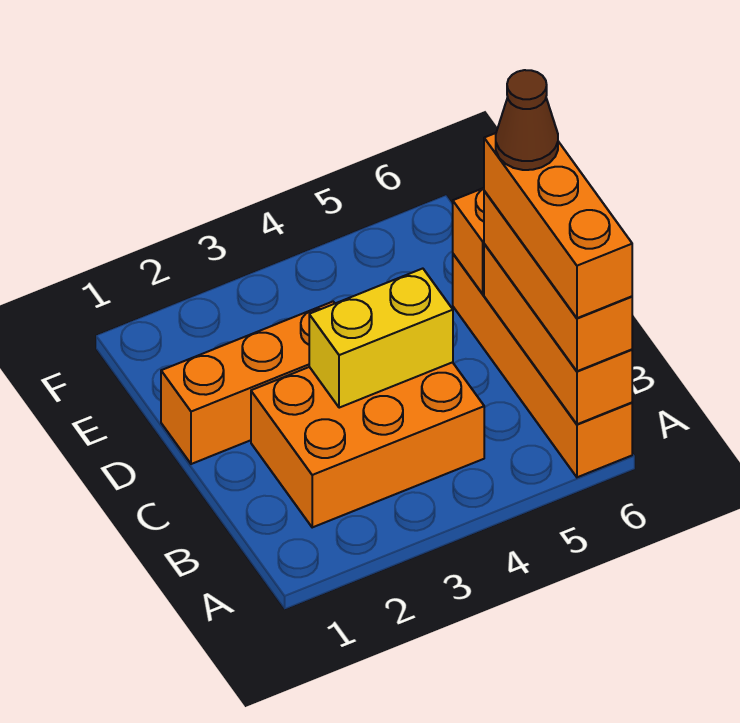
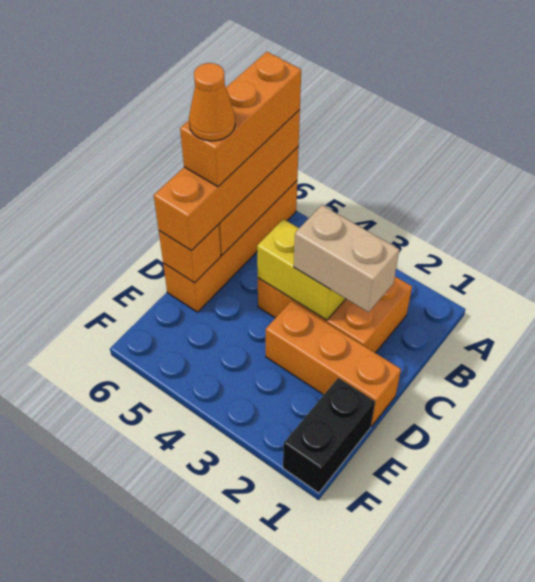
orange brick A6:C6 level 3 -> orange brick A6:D6 level 3
none -> tan brick C2:C3 level 3
brown cone C6 level 5 -> orange cone C6 level 5
none -> black brick E1:F1 level 1

